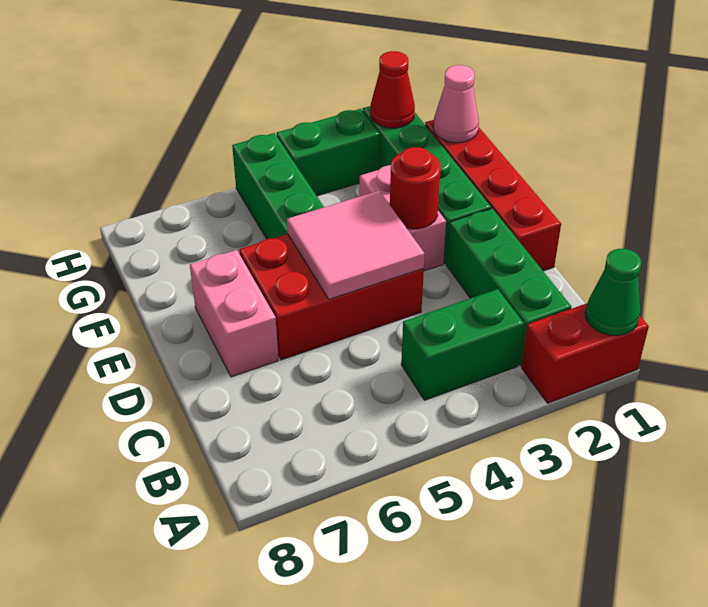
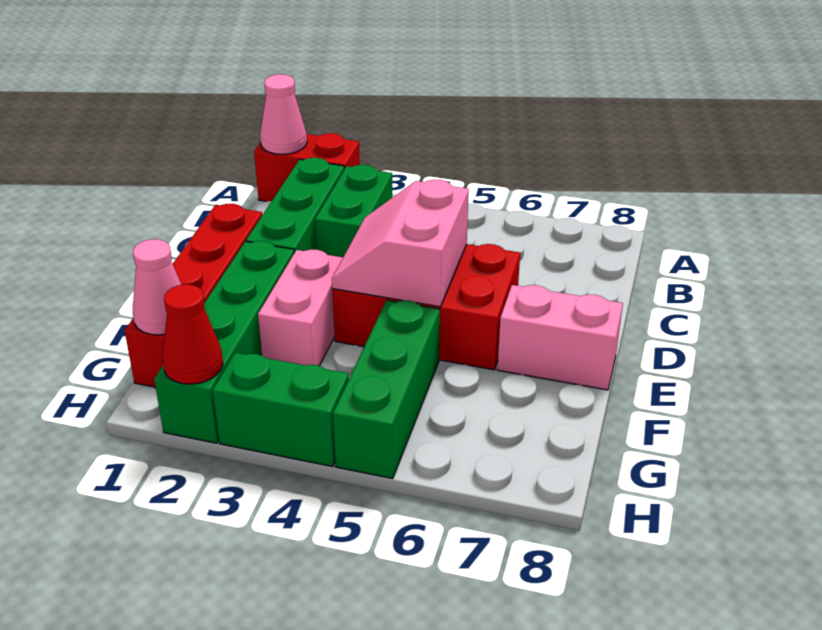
green cone A1 level 2 -> pink cone A1 level 2
green brick B3:B4 level 1 -> green brick B3:C3 level 1
pink tile D4:E5 level 2 -> pink slope D4:E5 level 2 top 5
pink brick D7:E7 level 1 -> pink brick E7:E8 level 1
red round brick E3 level 2 -> none

